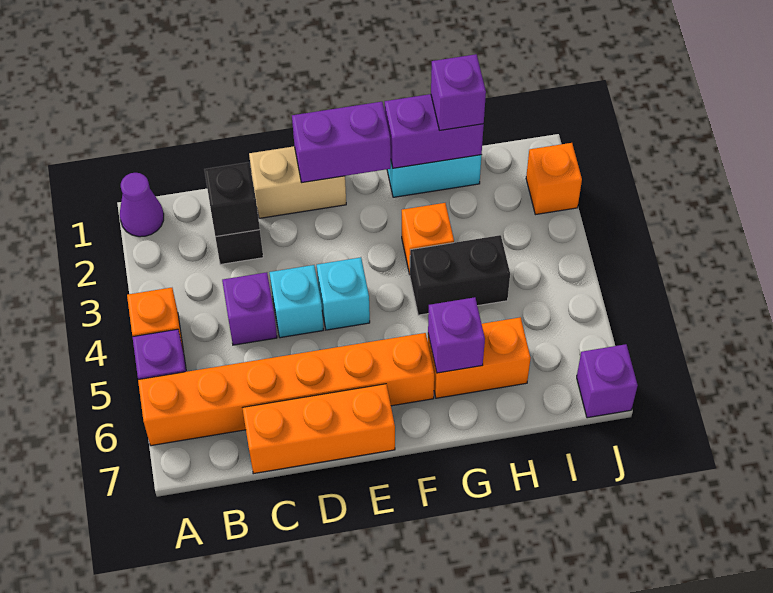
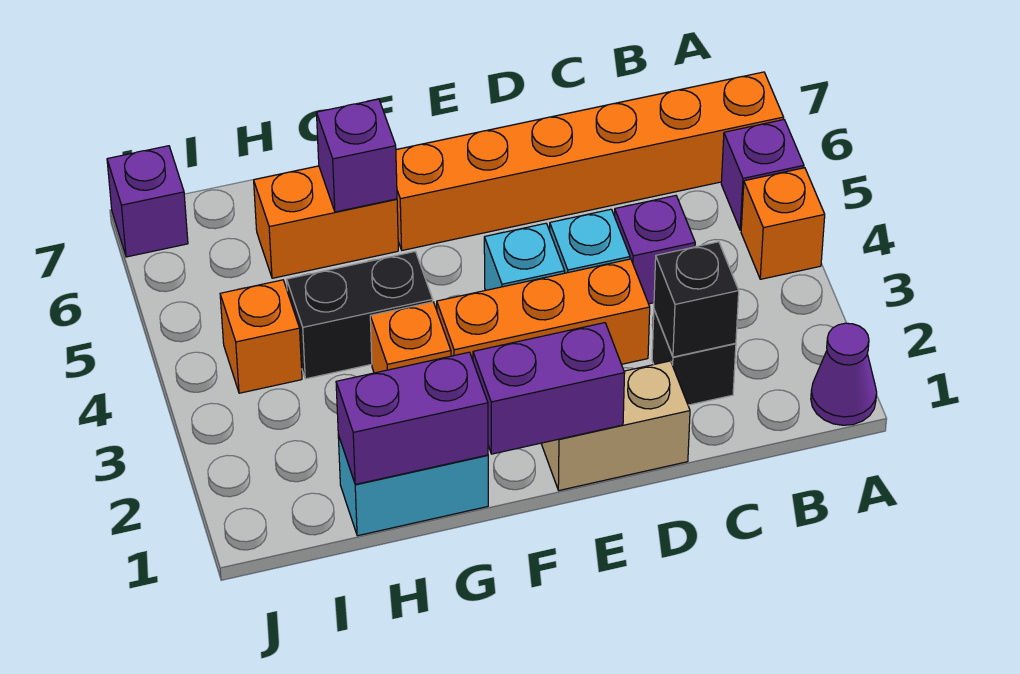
orange brick C7:E7 level 1 -> orange brick D3:F3 level 1
purple brick H1 level 3 -> none
orange brick J2 level 1 -> orange brick I4 level 1

